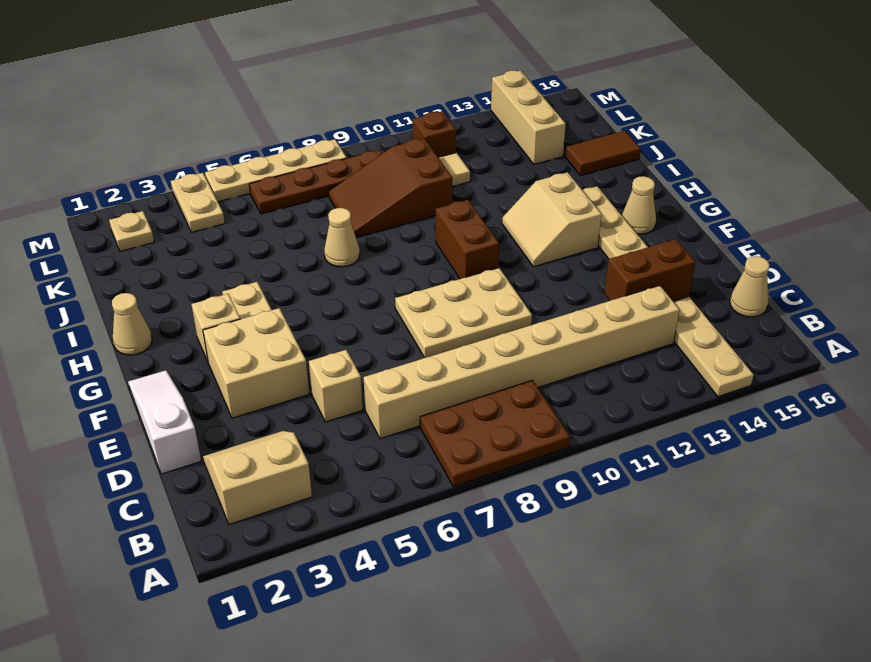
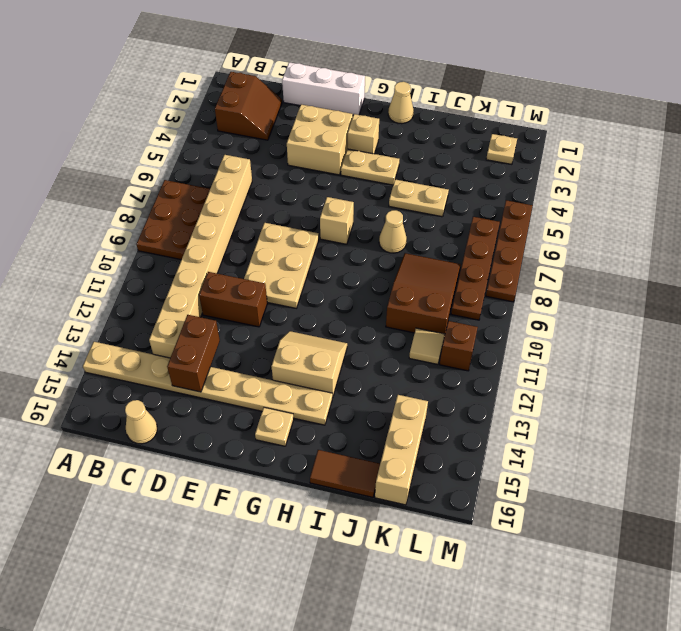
tan slope B2:C3 level 1 top B -> brown slope B2:C3 level 1 top B
white slope D1:F1 level 1 top D -> white brick D1:F1 level 1
tan brick D5 level 1 -> tan brick G7 level 1
brown brick G10:H10 level 1 -> brown brick D11:E11 level 1
tan cone G15 level 1 -> tan plate G15 level 1
brown tile J15:J16 level 1 -> brown tile I16:J16 level 1
tan brick K14:M14 level 1 -> tan brick K14:K16 level 1
tan plate L4:M4 level 1 -> tan plate I5:J5 level 1
tan plate M5:M8 level 1 -> brown plate M5:M8 level 1

